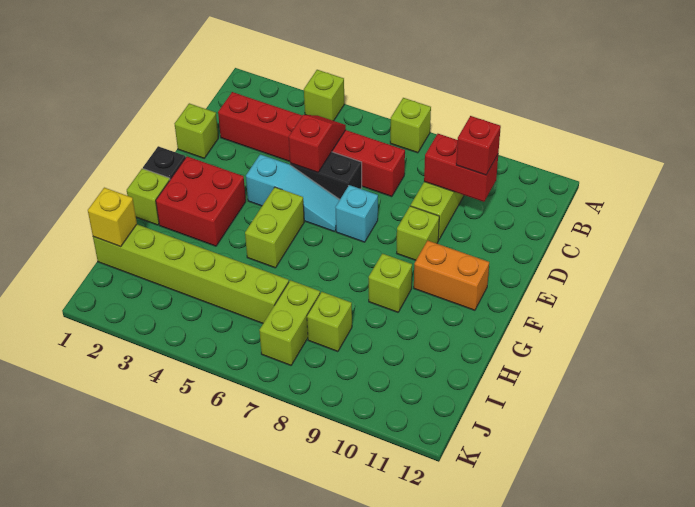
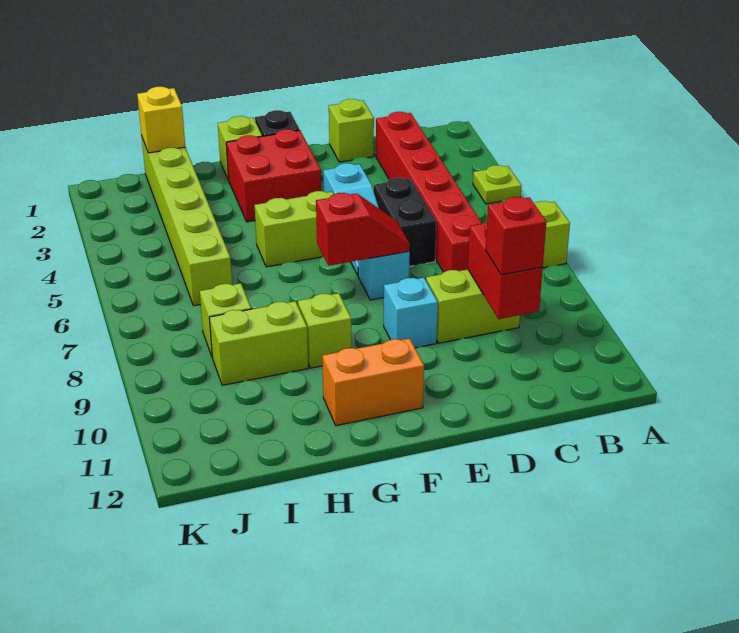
lime brick A4 level 1 -> lime plate A4 level 1
red slope C5:D5 level 2 top D -> red slope E7:F7 level 2 top F
lime brick E9 level 1 -> cyan brick E9 level 1
orange brick F10:F11 level 1 -> orange brick F11:G11 level 1
lime brick I7:J7 level 1 -> lime brick H9:I9 level 1

